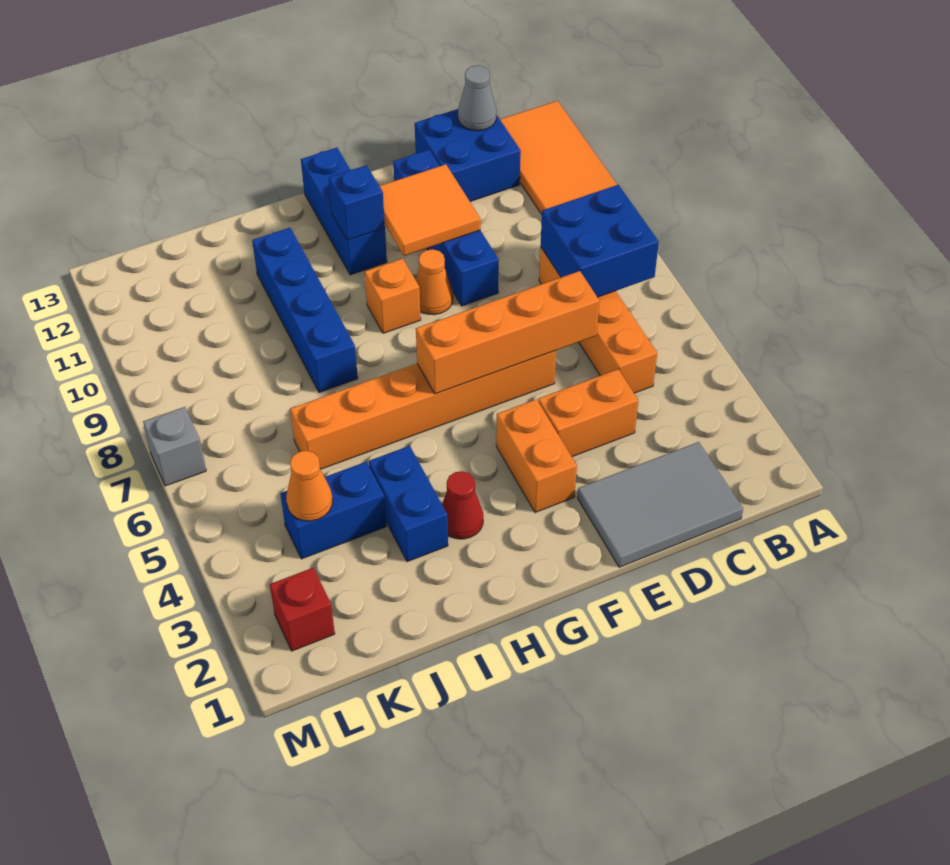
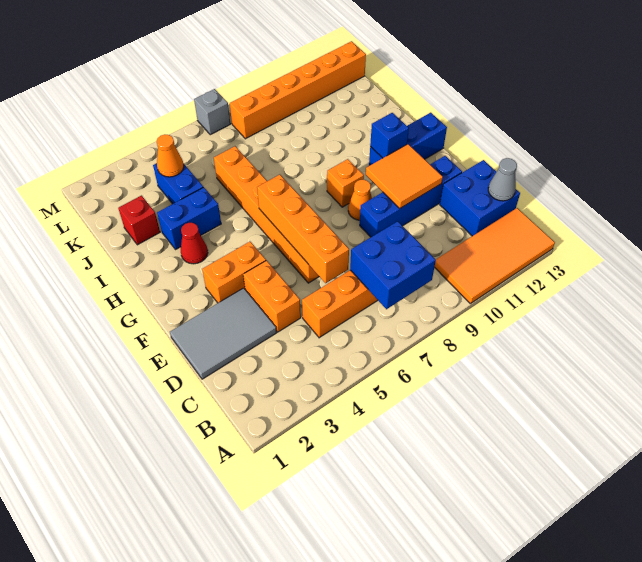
grey tile C1:E2 level 1 -> grey tile D1:E3 level 1
blue brick I8:I11 level 1 -> none
red brick L2 level 1 -> red brick J2 level 1
none -> orange brick L8:L13 level 1

